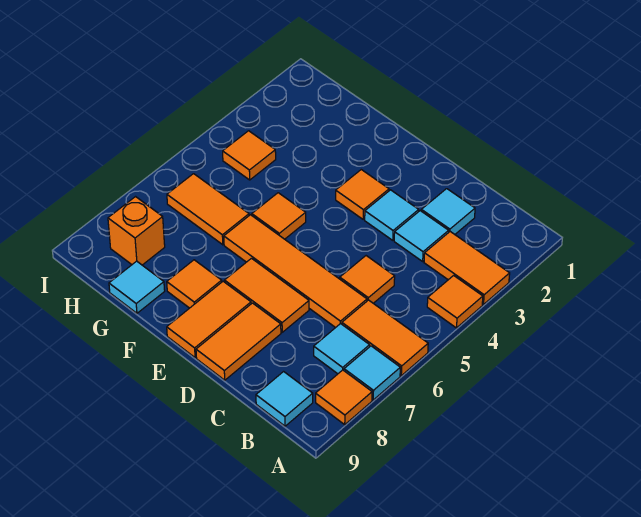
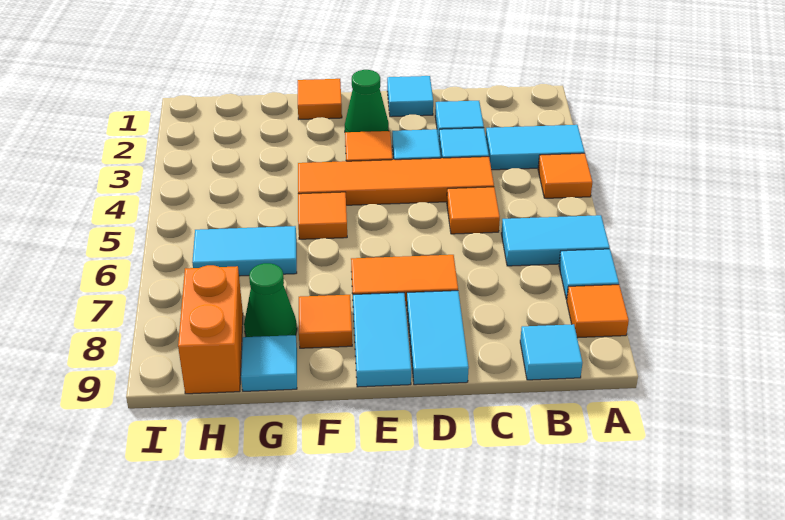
orange tile A3:B3 level 1 -> cyan tile A3:B3 level 1
orange tile A6:B6 level 1 -> cyan tile A6:B6 level 1
cyan tile B7 level 1 -> cyan tile D1 level 1
orange tile C6:F6 level 1 -> orange tile C4:F4 level 1
orange tile D8:D9 level 1 -> cyan tile D8:D9 level 1
none -> green cone E2 level 1
orange tile E8:E9 level 1 -> cyan tile E8:E9 level 1
orange tile G6:H6 level 1 -> cyan tile G6:H6 level 1
none -> green cone G8 level 1
orange tile H4 level 1 -> orange tile F1 level 1
orange brick H8 level 1 -> orange brick H8:H9 level 1

